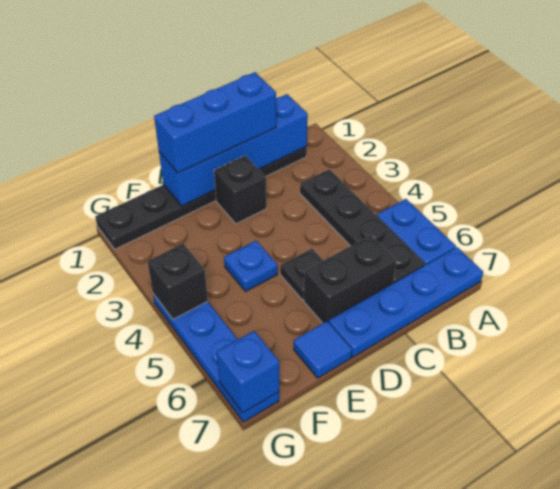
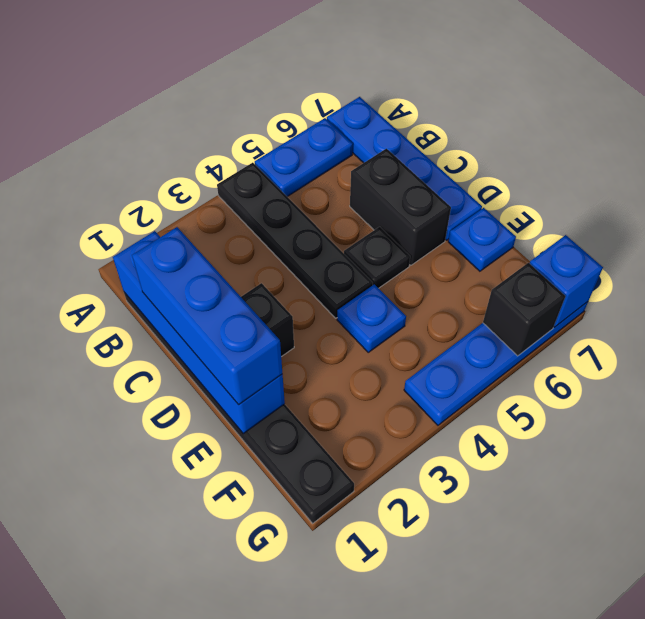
black plate B3:B6 level 1 -> black plate A4:D4 level 1
blue tile E7 level 1 -> blue plate E7 level 1
black brick G4 level 2 -> black brick G6 level 2

